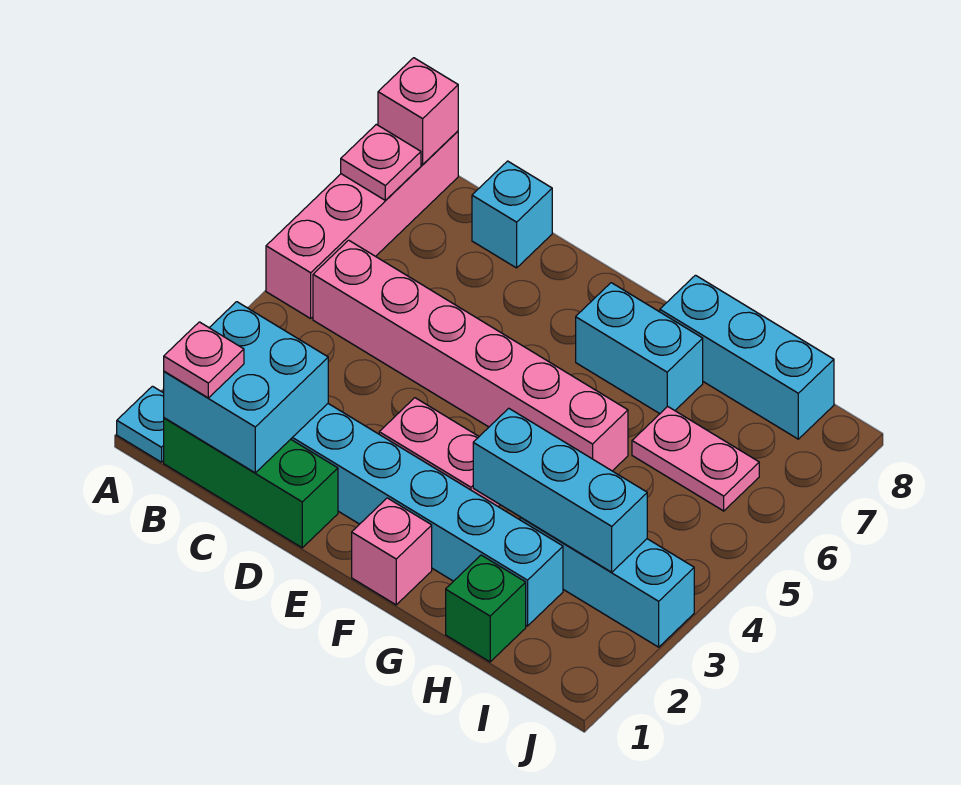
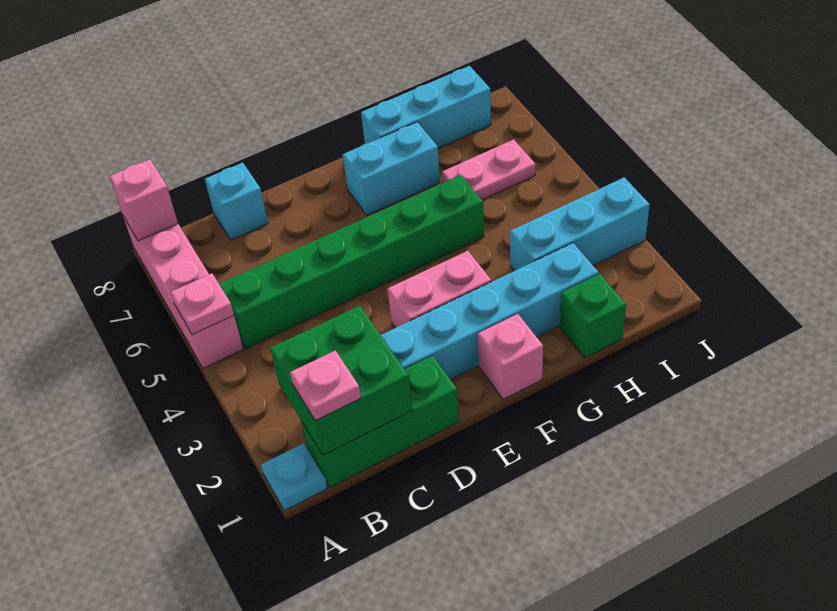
pink plate A7 level 2 -> pink plate A5 level 2
cyan brick B1:C2 level 2 -> green brick B1:C2 level 2
pink brick B5:G5 level 1 -> green brick B5:G5 level 1
cyan brick G3:I3 level 2 -> none

